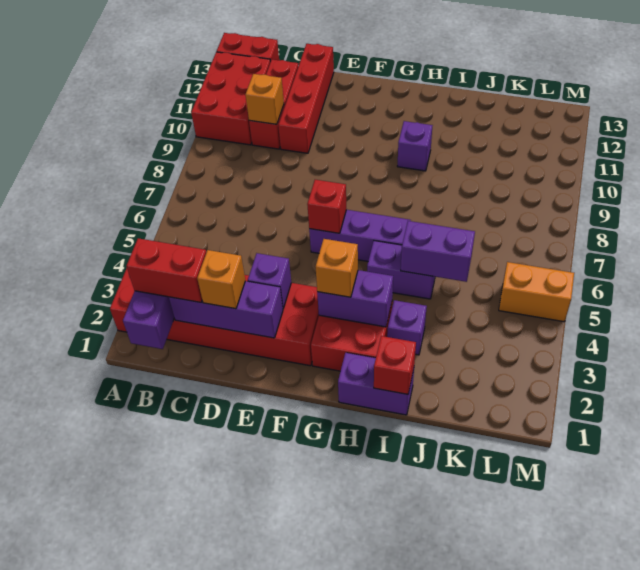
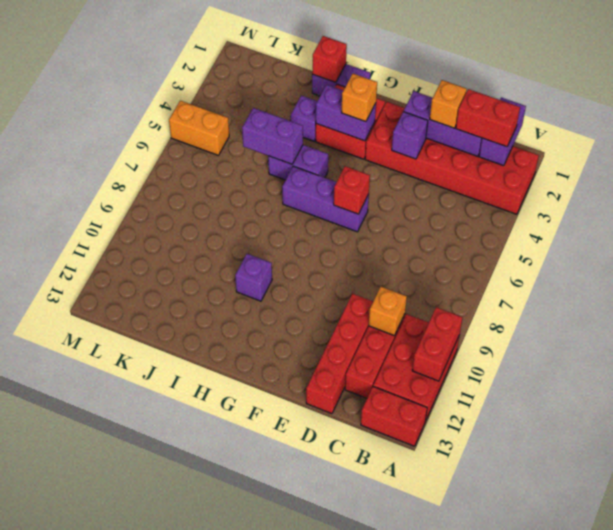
none -> red brick A10:A11 level 2

